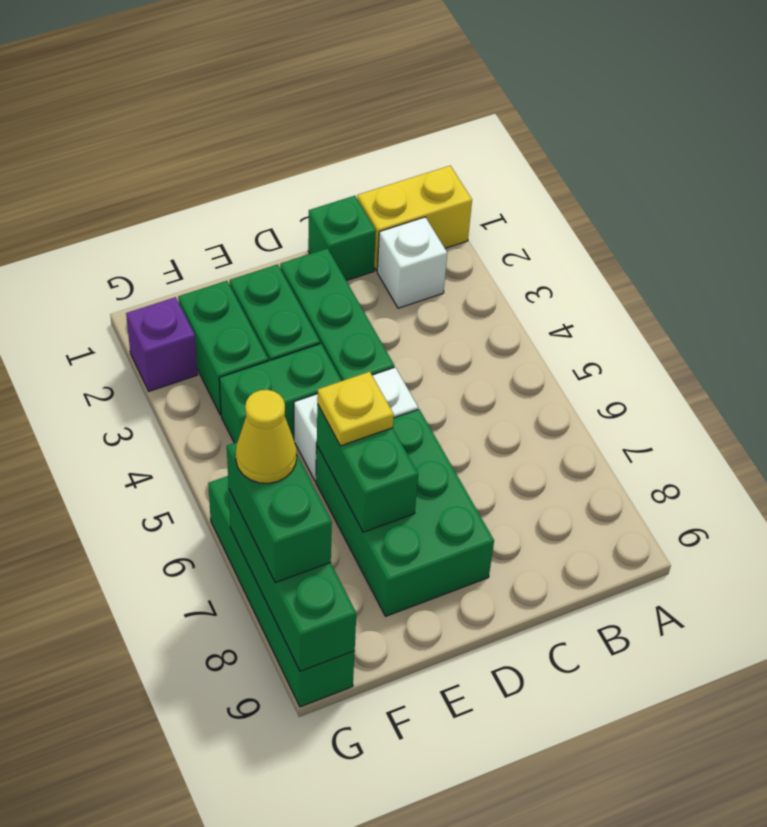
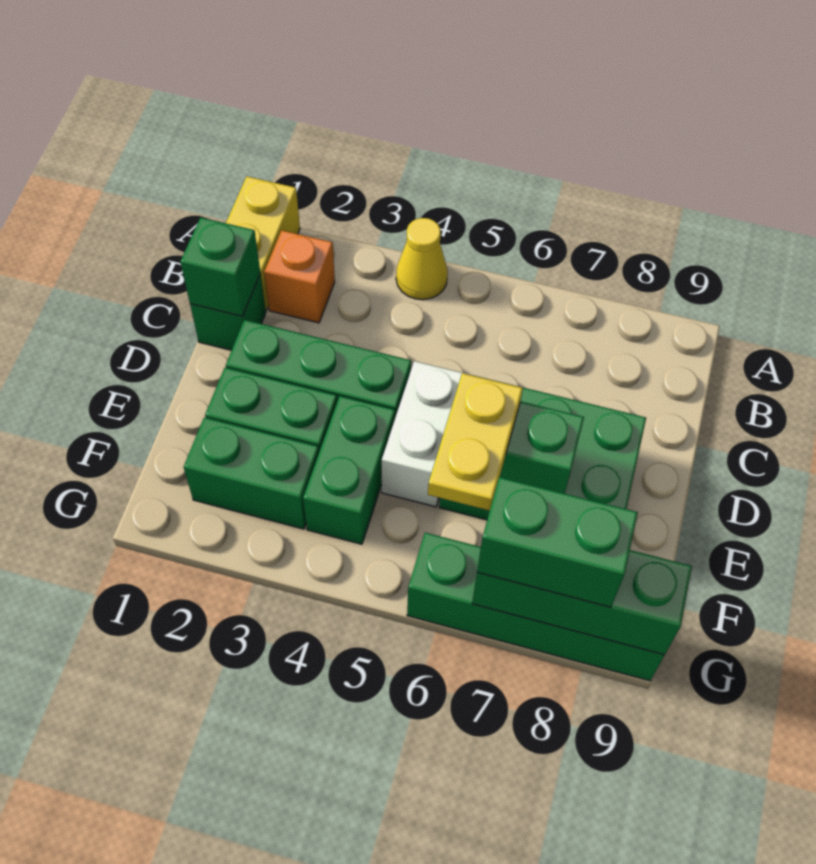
white brick B2 level 1 -> orange brick B2 level 1
none -> green brick C1 level 2
yellow plate E6 level 3 -> yellow plate E6:F6 level 3
purple brick G2 level 1 -> none
yellow cone G7 level 4 -> yellow cone A4 level 1

